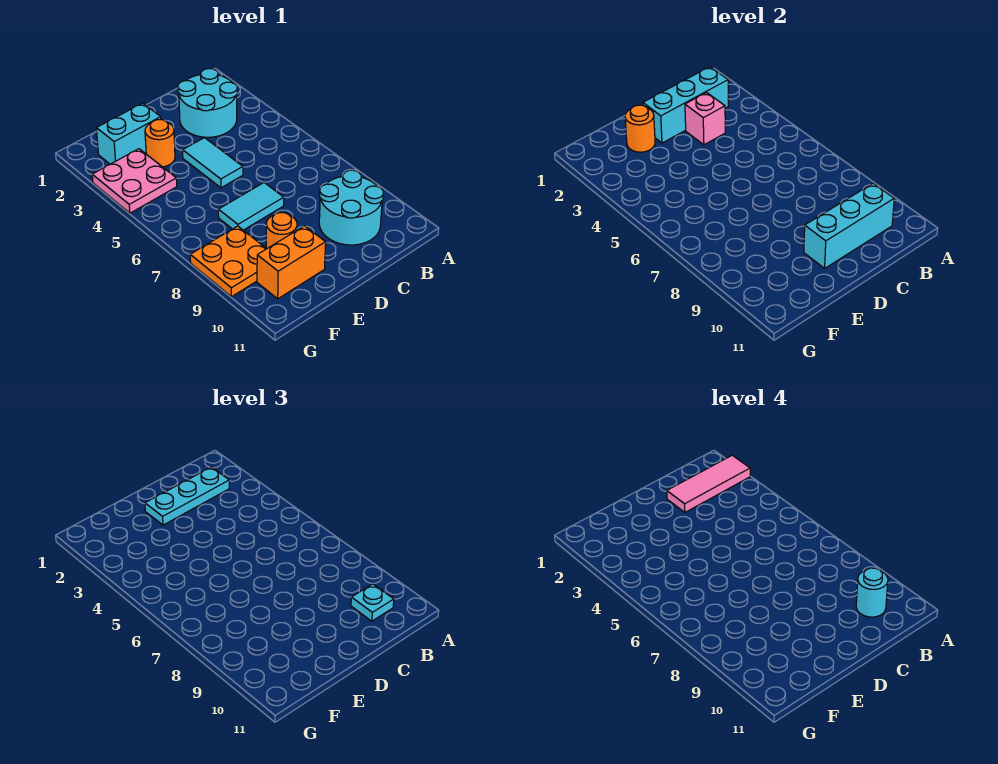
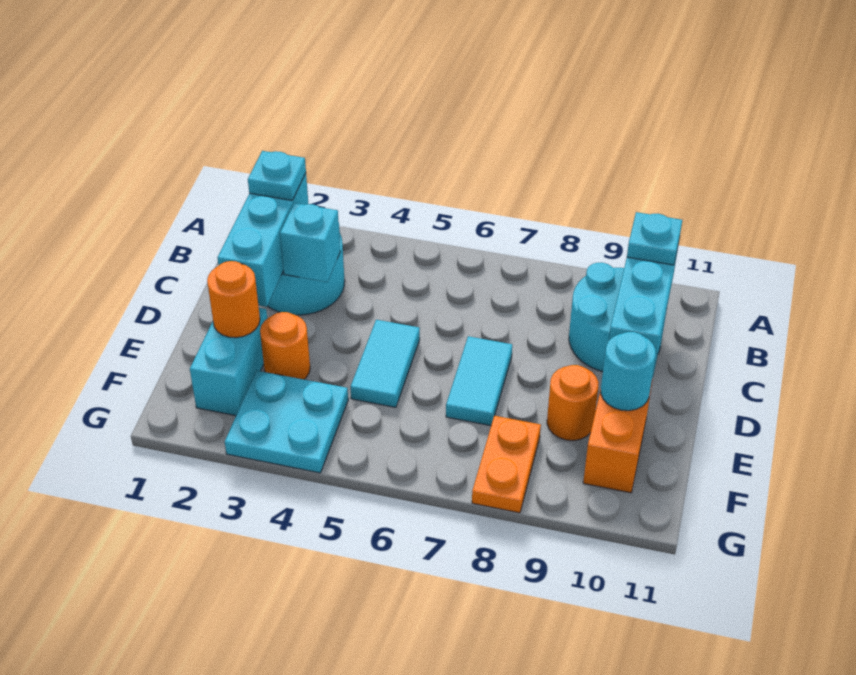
pink tile A2:C2 level 4 -> none
cyan plate B2:D2 level 3 -> cyan plate B2 level 3
cyan round brick B10 level 4 -> cyan round brick E10 level 2
pink brick C3 level 2 -> cyan brick C3 level 2
cyan tile D4:D5 level 1 -> cyan tile D5:E5 level 1
pink plate F3:G4 level 1 -> cyan plate F3:G4 level 1
orange plate F8:G9 level 1 -> orange plate F8:G8 level 1

